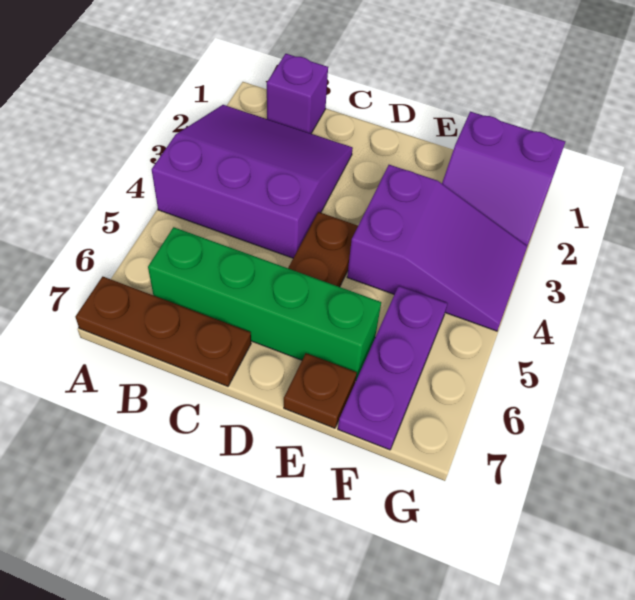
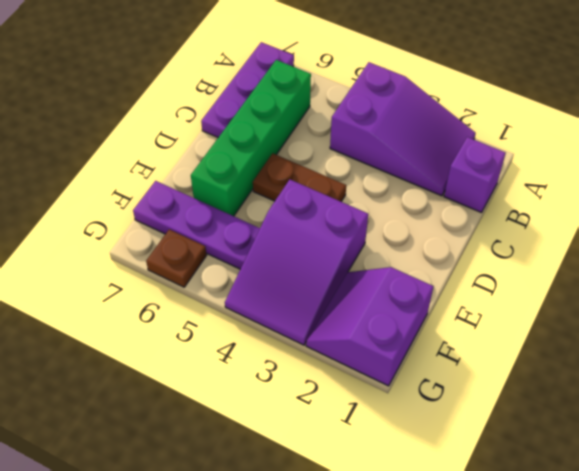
purple slope A2:C4 level 1 top 4 -> purple slope A2:B4 level 1 top 4
brown plate A7:C7 level 1 -> purple plate A7:C7 level 1
brown plate E7 level 1 -> brown plate G6 level 1

